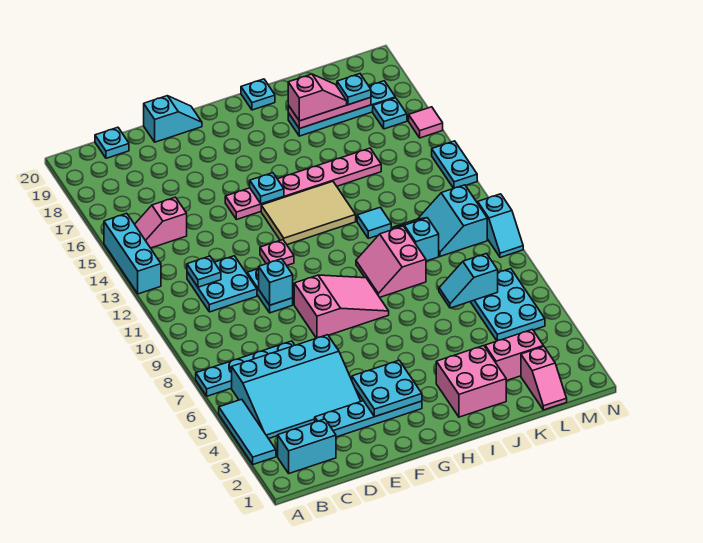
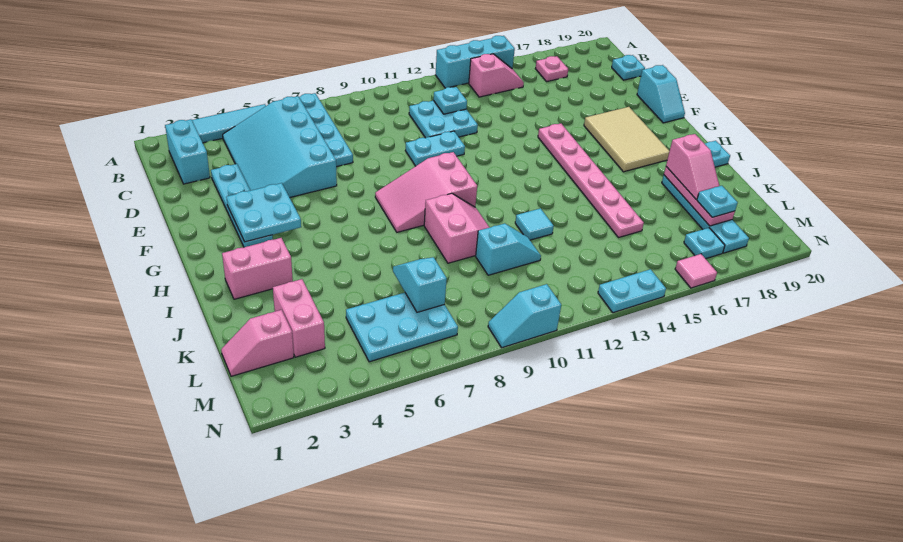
pink slope B15:C15 level 1 top C -> pink slope B14:B15 level 1 top 14
cyan brick E10 level 2 -> none
pink slope F8:H9 level 1 top F -> pink slope G8:H10 level 1 top 10
pink plate F12 level 1 -> pink plate B17 level 1
tan tile G13:I14 level 1 -> tan tile F17:H18 level 1
cyan plate G15 level 2 -> none
pink brick I2:J3 level 1 -> pink brick I2:I3 level 1
pink slope I9:J10 level 1 top J -> pink slope I9:J10 level 1 top 9
cyan slope L10:M11 level 1 top M -> none

